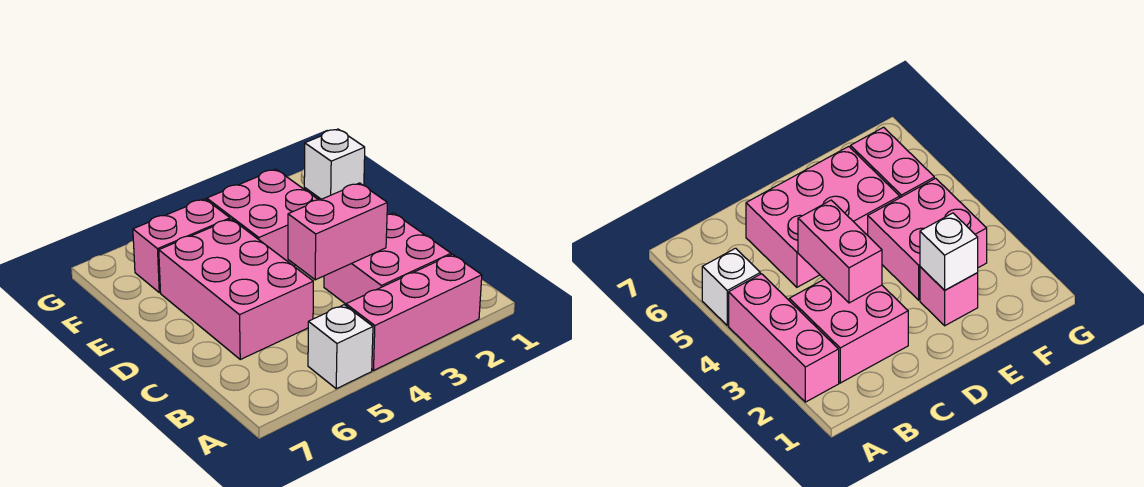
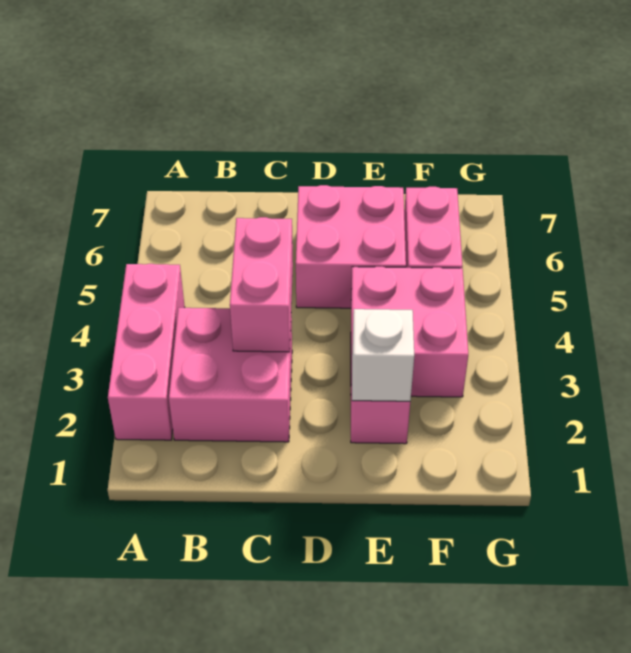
white brick A5 level 1 -> none
pink brick C5:E6 level 1 -> pink brick D5:E6 level 1

